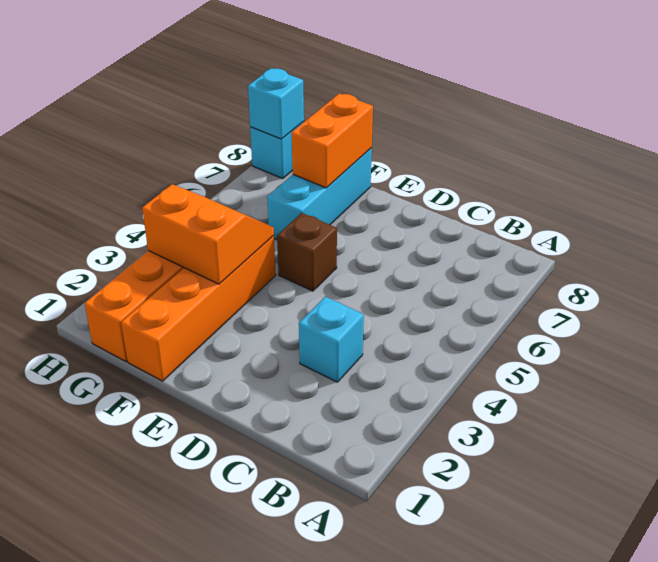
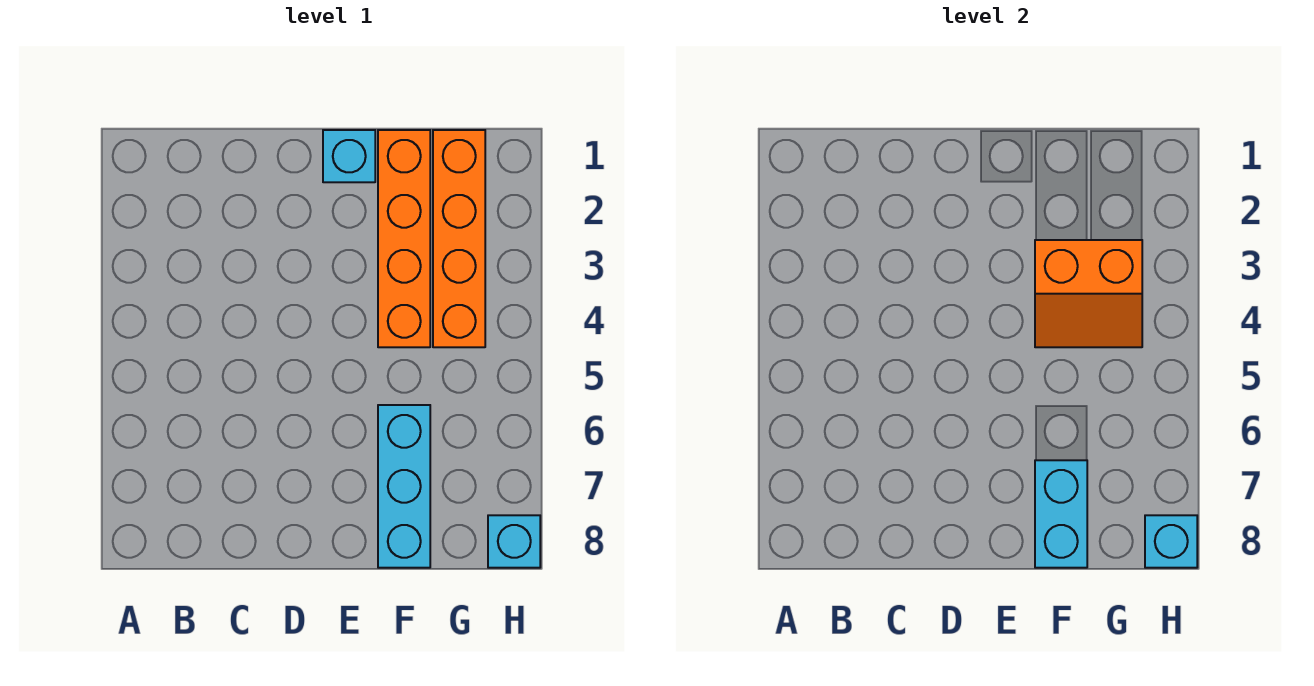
cyan brick C3 level 1 -> cyan brick E1 level 1
brown brick E5 level 1 -> none
orange brick F7:F8 level 2 -> cyan brick F7:F8 level 2

